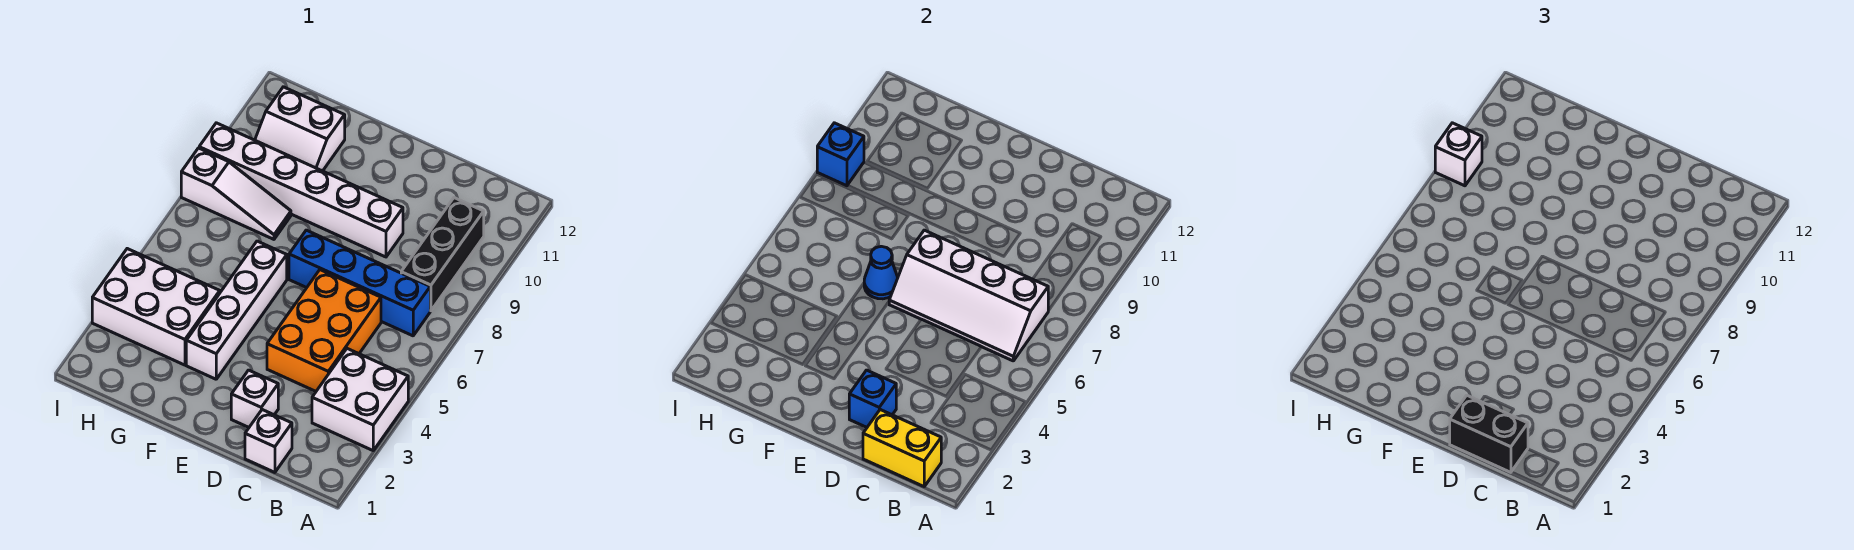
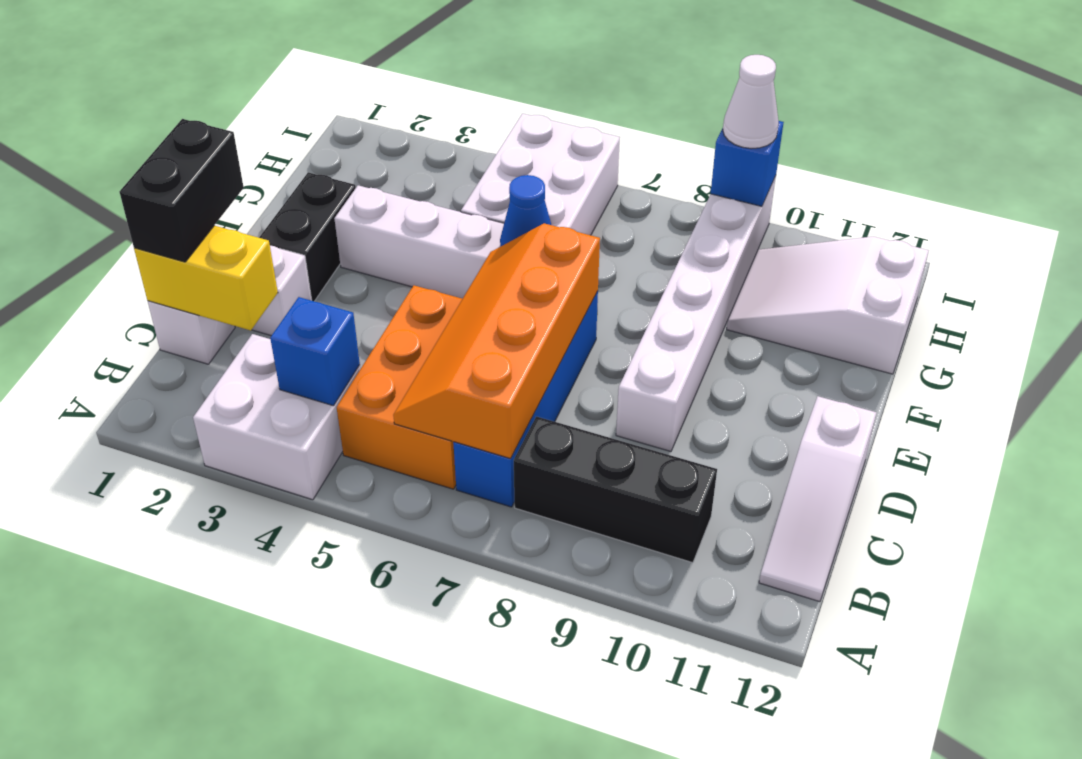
yellow brick B1:C1 level 2 -> yellow brick C1:C2 level 2
white slope B6:E7 level 2 top 7 -> orange slope B6:E7 level 2 top 7
orange brick C4:D6 level 1 -> orange brick B5:D6 level 1
blue brick D2 level 2 -> blue brick B4 level 2
none -> black brick E2:F2 level 1
white brick G3:I4 level 1 -> white brick G5:I6 level 1
white slope G8:I8 level 1 top I -> white slope B12:D12 level 1 top D
white slope G10:H11 level 1 top 11 -> white slope G10:H12 level 1 top 12
white brick I9 level 3 -> white cone I9 level 3

